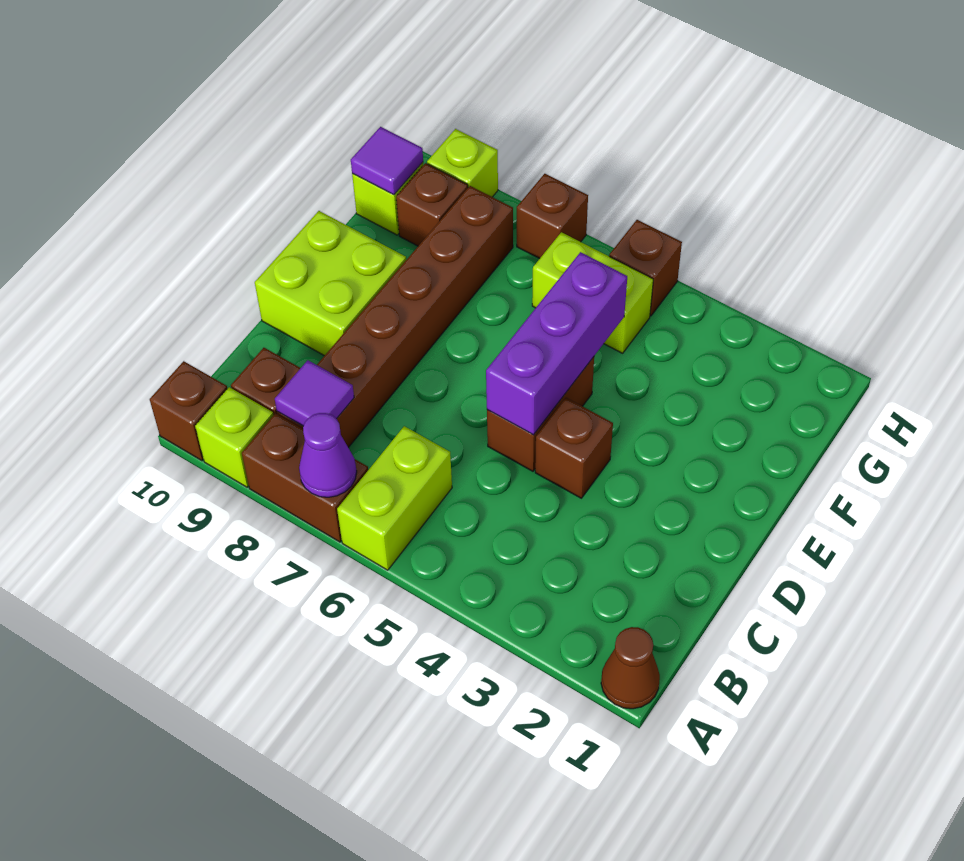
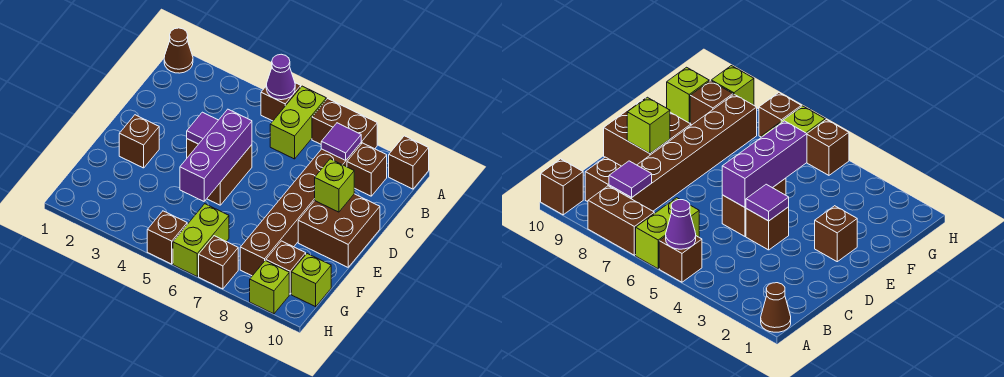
none -> brown brick A5 level 1
purple cone A7 level 2 -> purple cone A5 level 2
lime brick A9 level 1 -> lime brick D9 level 2
lime brick D9:E10 level 1 -> brown brick D9:E10 level 1
none -> brown brick E2 level 1
lime brick G5:G6 level 1 -> lime brick G6:H6 level 1
purple tile G10 level 2 -> purple tile D4 level 2

